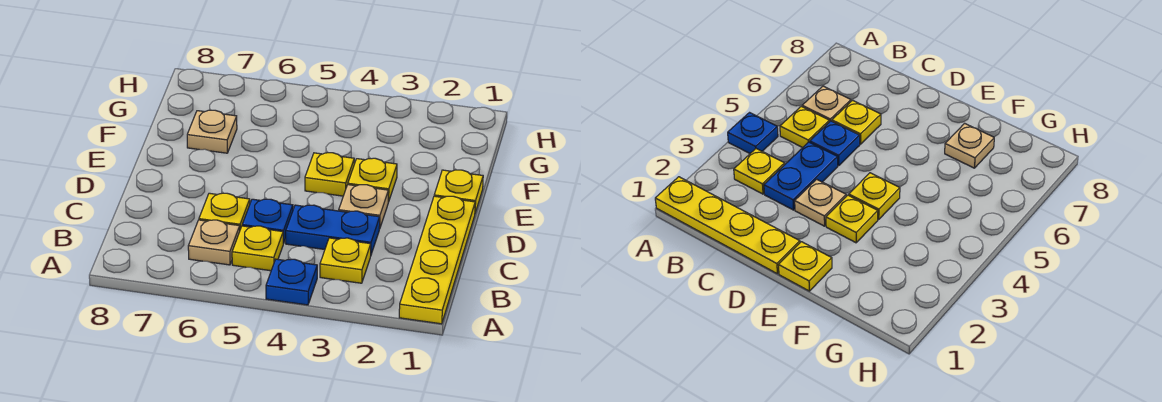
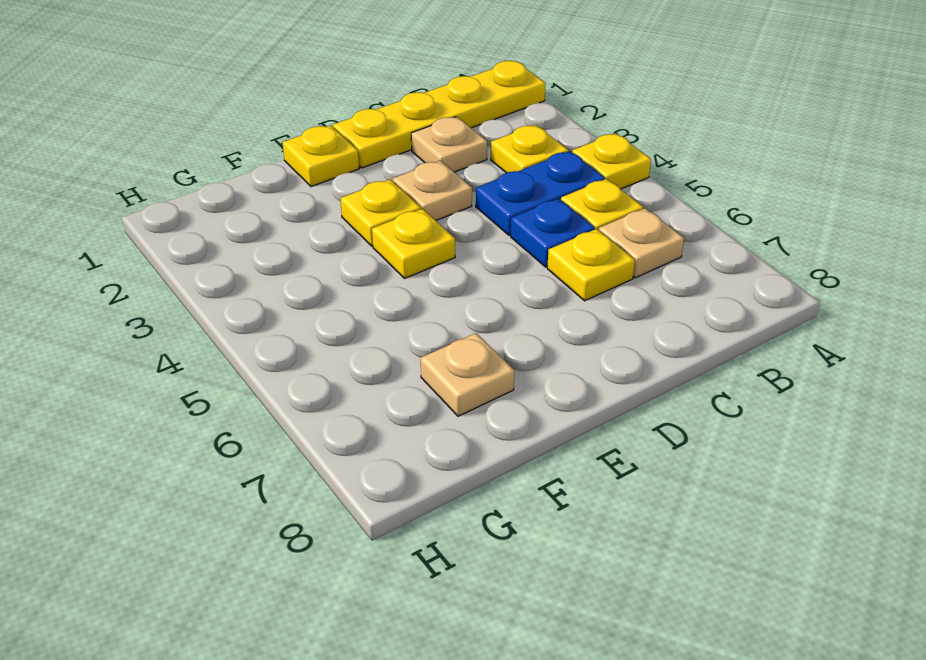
blue plate A4 level 1 -> yellow plate A4 level 1
none -> tan plate C2 level 1
blue plate C3:C4 level 1 -> blue plate B4:C4 level 1

